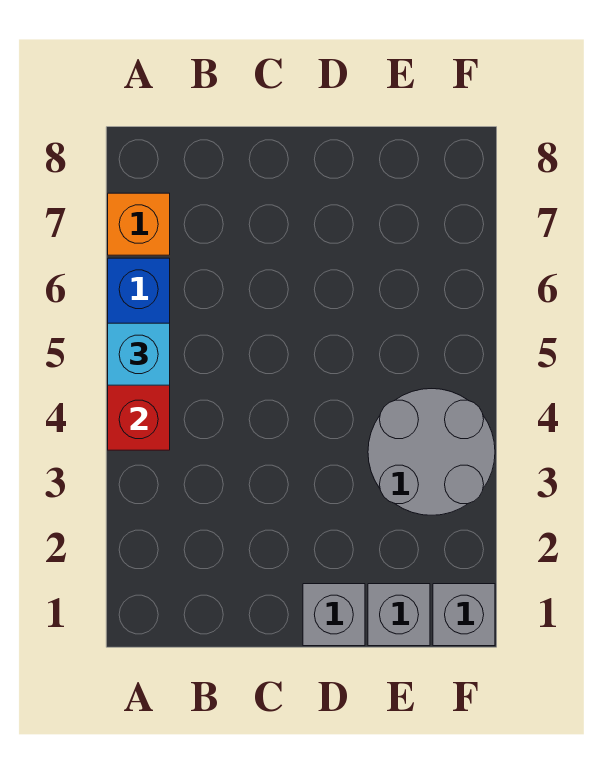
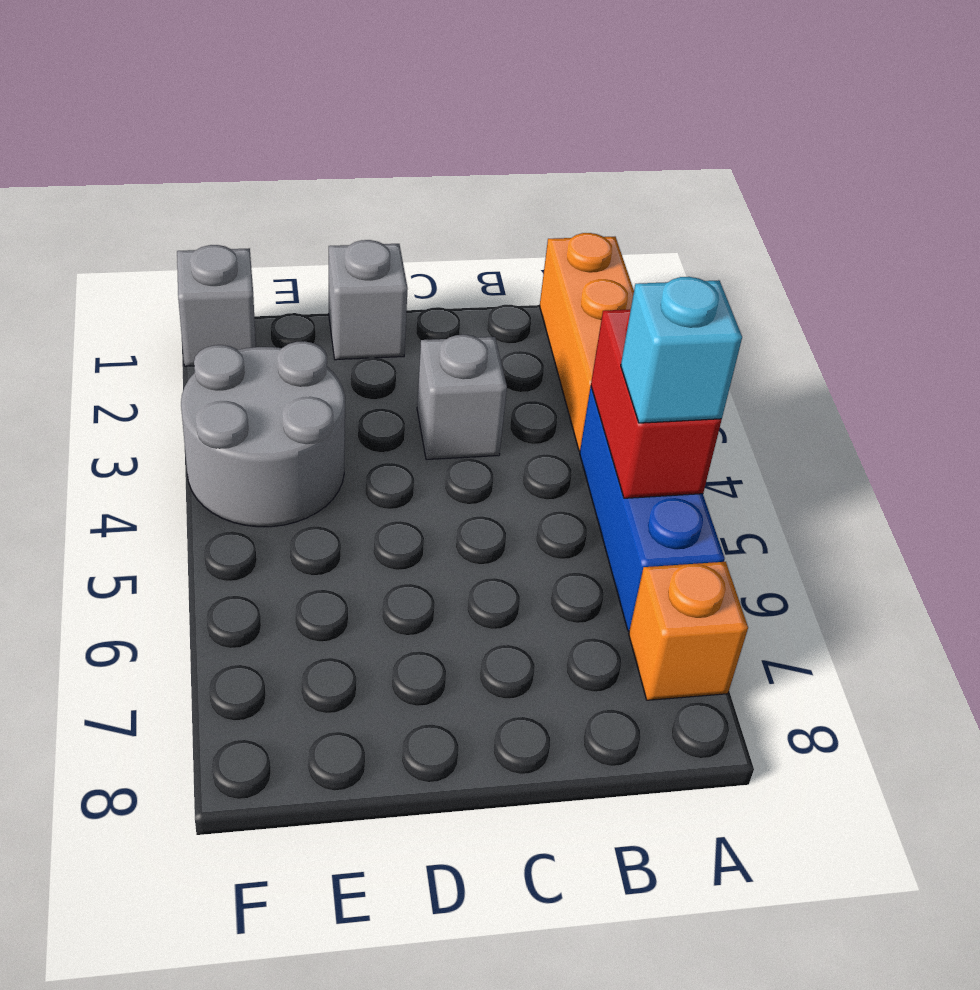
none -> orange brick A1:A3 level 1
grey brick E1 level 1 -> grey brick C3 level 1

